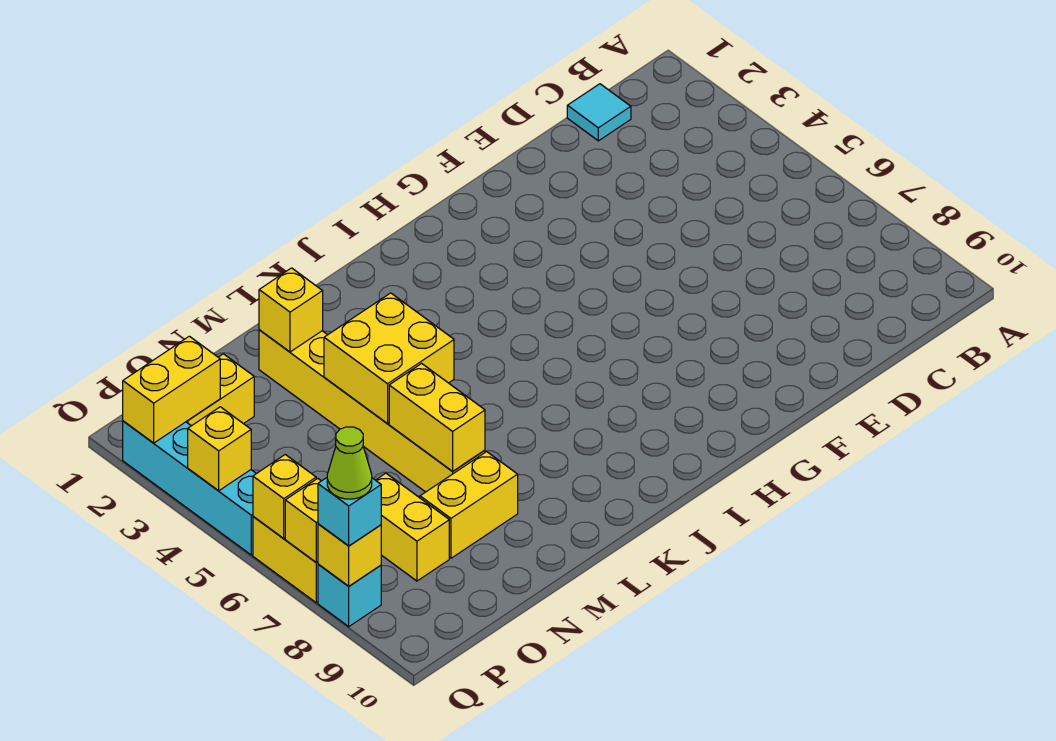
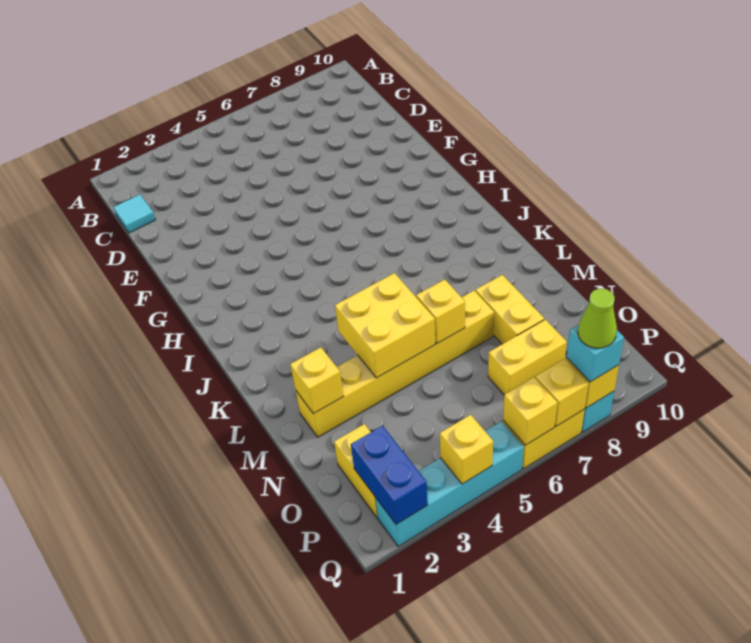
yellow brick M6:M7 level 2 -> yellow brick M6 level 2
yellow brick P2:Q2 level 2 -> blue brick P2:Q2 level 2

